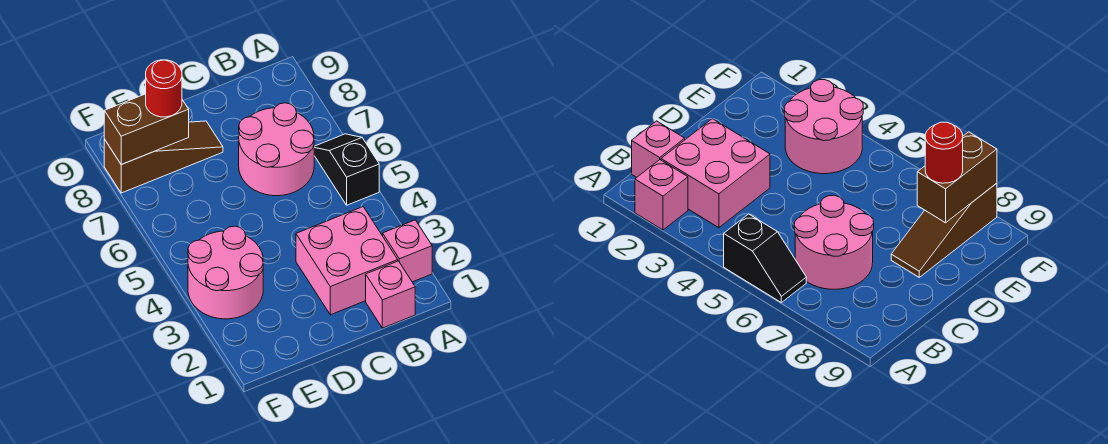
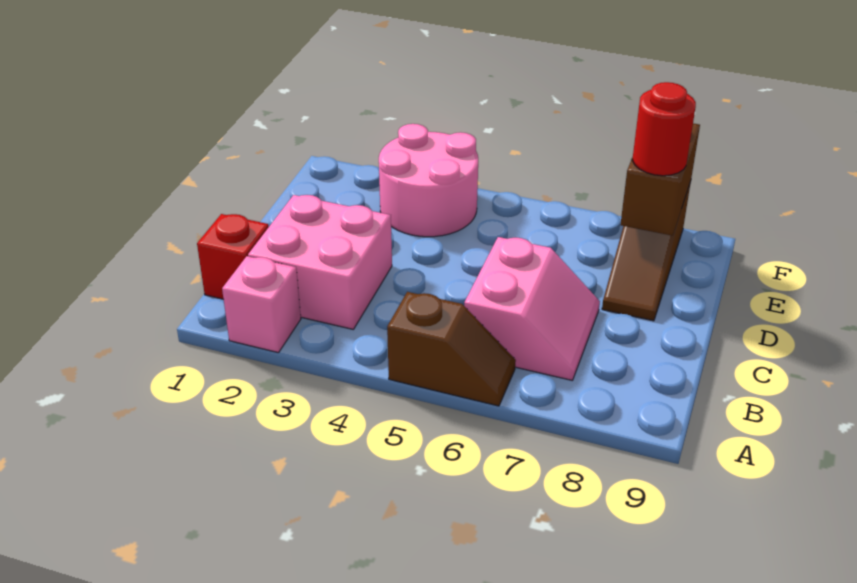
black slope A5:A6 level 1 top 5 -> brown slope A5:A6 level 1 top 5
pink brick B1 level 1 -> red brick B1 level 1
pink round brick B6:C7 level 1 -> pink slope B6:C7 level 1 top 6

